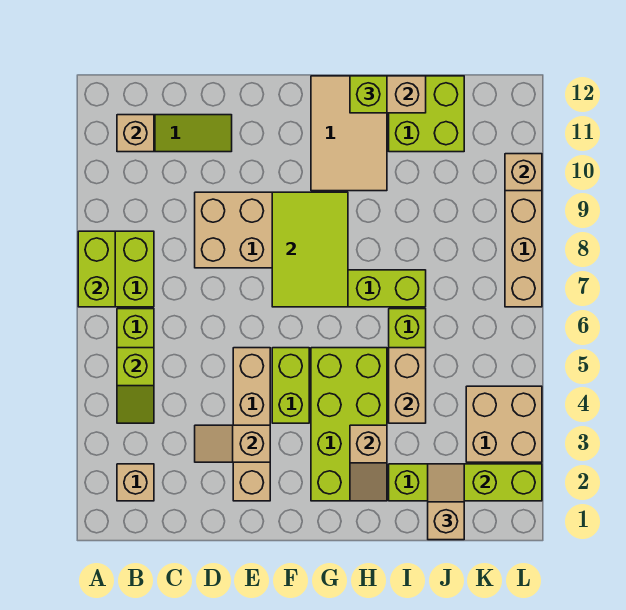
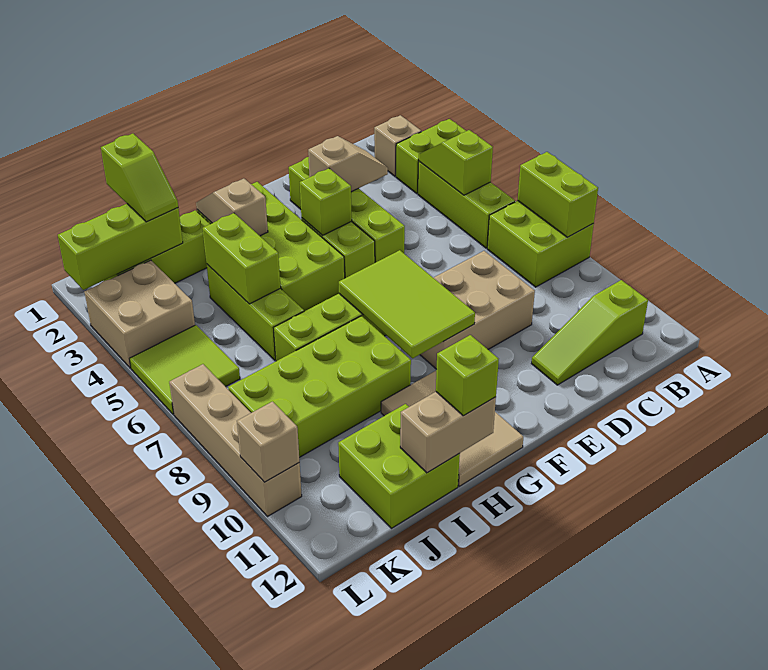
none -> lime brick A3:B3 level 1
tan brick B11 level 2 -> none
tan brick E2:E5 level 1 -> lime brick E2:E5 level 1
none -> lime brick F4 level 2
none -> lime brick H8:K9 level 1
tan brick I4:I5 level 2 -> lime brick I4:I5 level 2
tan slope J1:J2 level 3 top 1 -> lime slope J1:J2 level 3 top 1
none -> lime tile K5:L6 level 1

